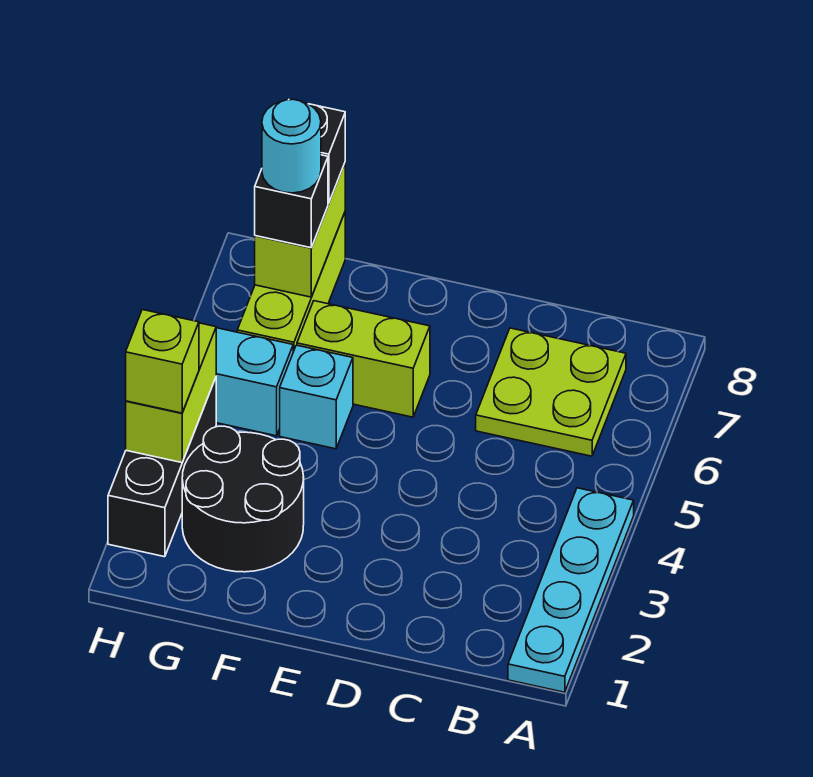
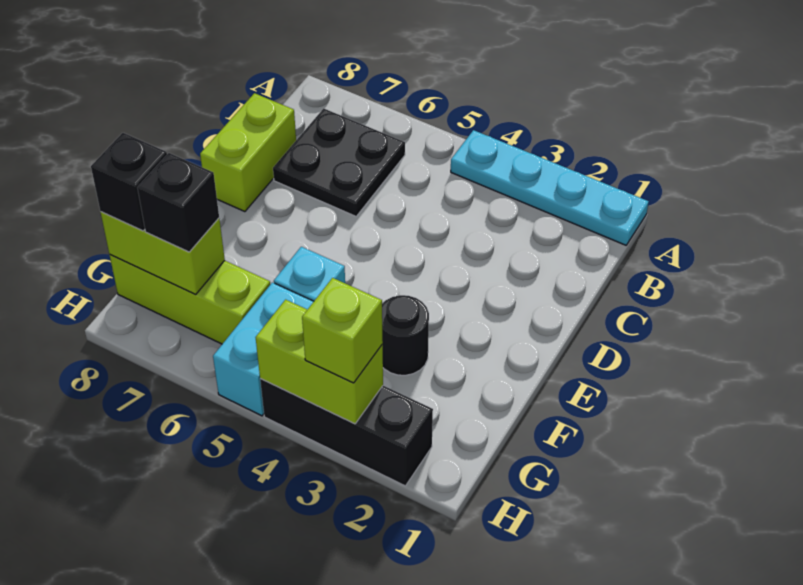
lime plate B6:C7 level 1 -> black plate B6:C7 level 1
lime brick E6:F6 level 1 -> lime brick C8:D8 level 1
black round brick F2:G3 level 1 -> black round brick F3 level 1
cyan round brick G7 level 4 -> none

